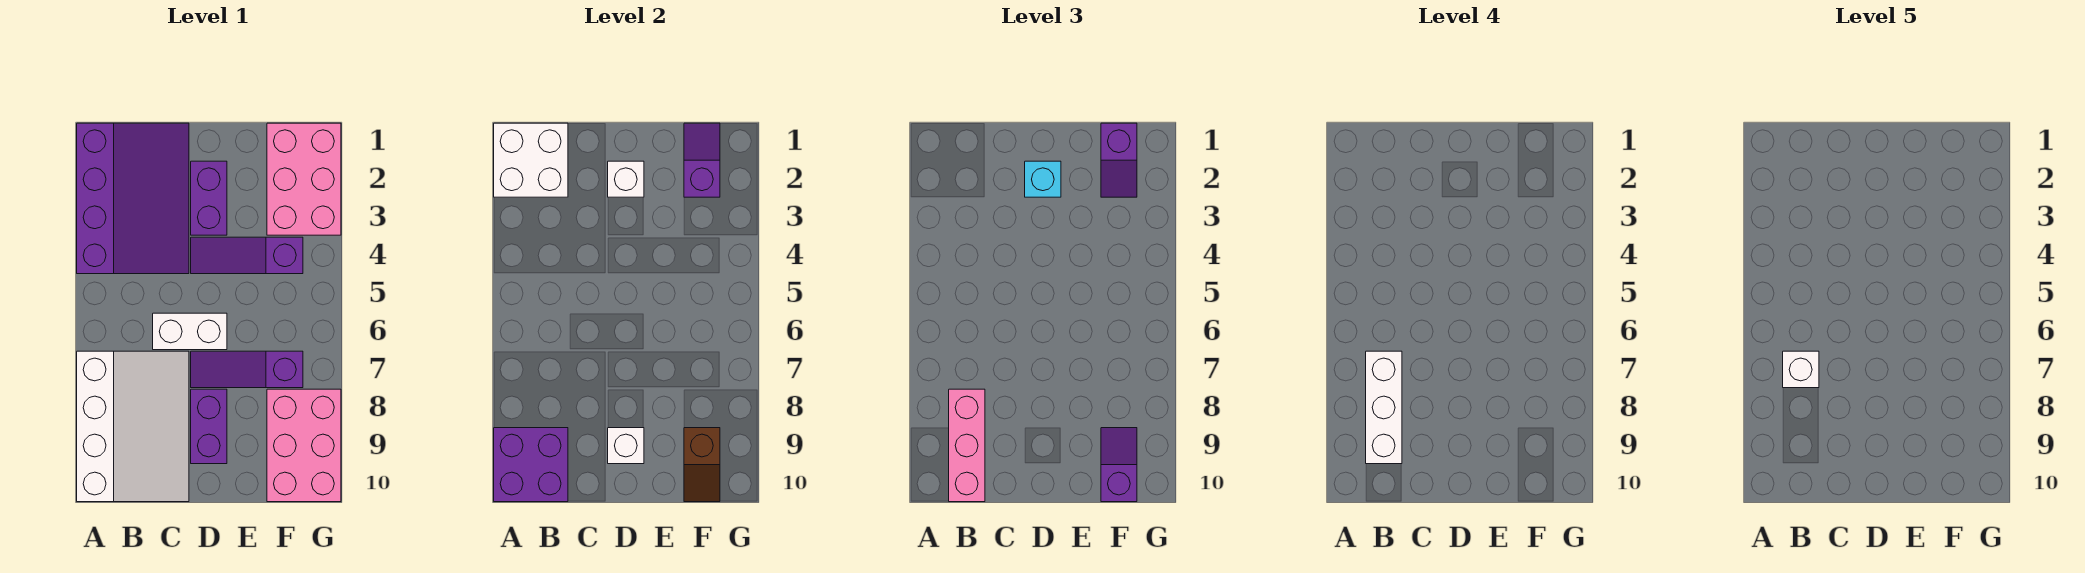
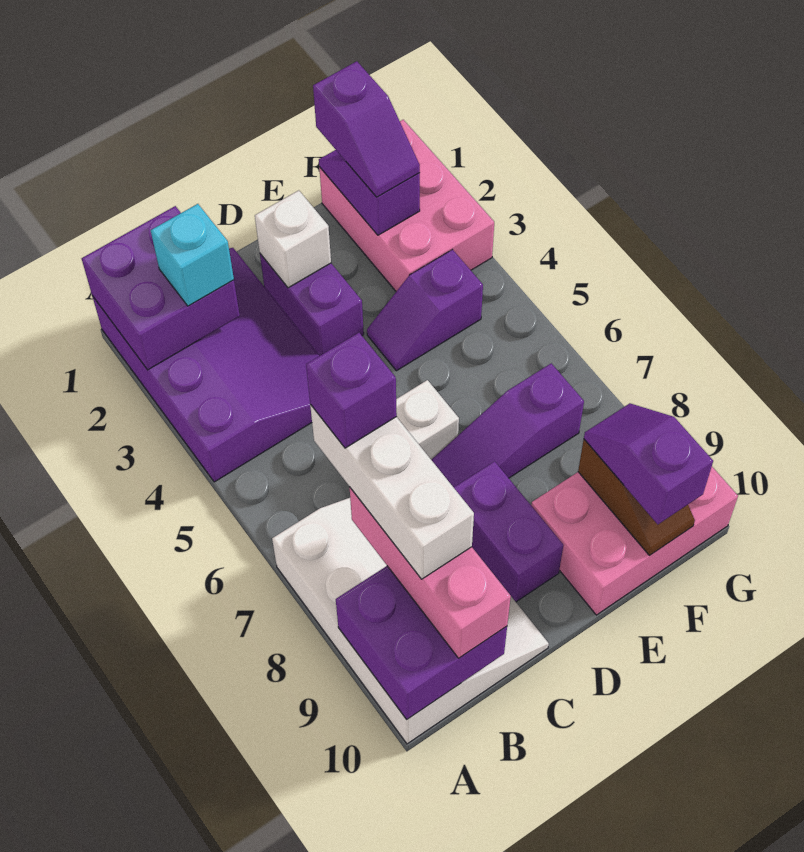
white brick A1:B2 level 2 -> purple brick A1:B2 level 2
white brick B7 level 5 -> purple brick B7 level 5
cyan brick D2 level 3 -> cyan brick B2 level 3
purple slope D4:F4 level 1 top F -> purple slope E4:F4 level 1 top F
white brick D9 level 2 -> none
pink brick F8:G10 level 1 -> pink brick E9:G10 level 1

